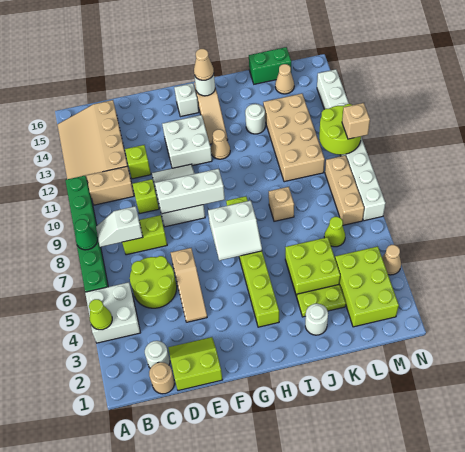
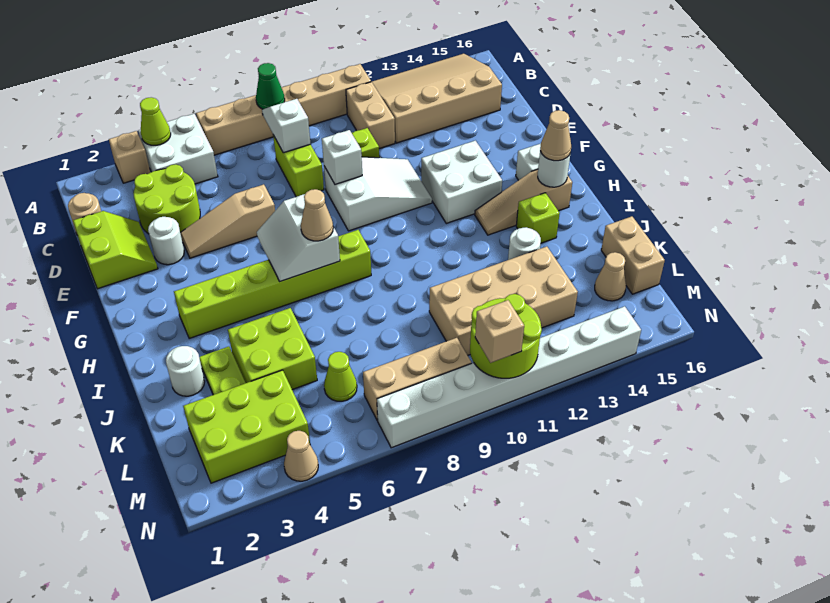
green brick A6:A11 level 1 -> tan brick A6:A11 level 1
white round brick C2 level 1 -> white round brick E3 level 1
lime round brick C5:D6 level 1 -> lime round brick C3:D4 level 1
lime brick D12 level 1 -> lime brick I14 level 1
white brick E9:G9 level 2 -> white brick E9 level 2
tan cone H12 level 1 -> tan cone H7 level 3
tan brick J8 level 1 -> tan brick A3 level 1
green brick K16:L16 level 1 -> tan brick K16:L16 level 1

